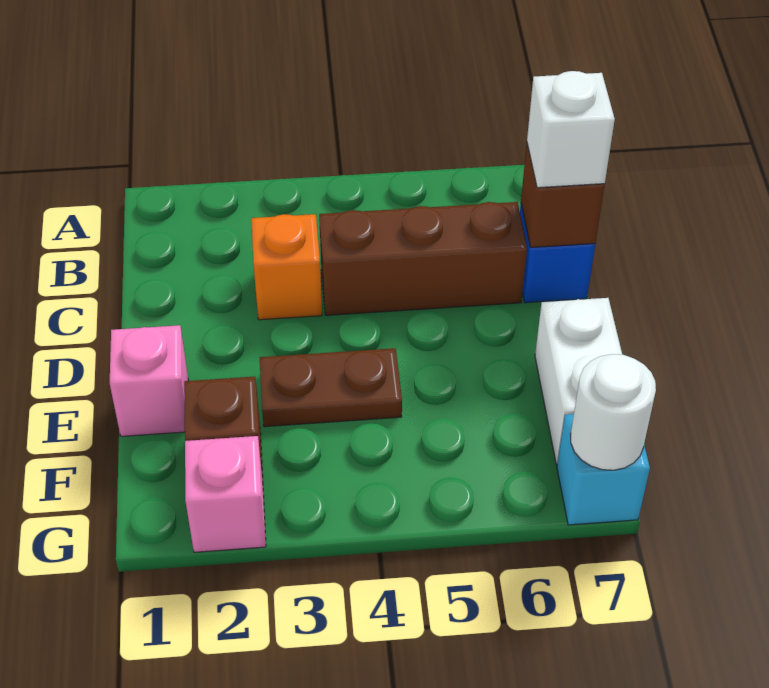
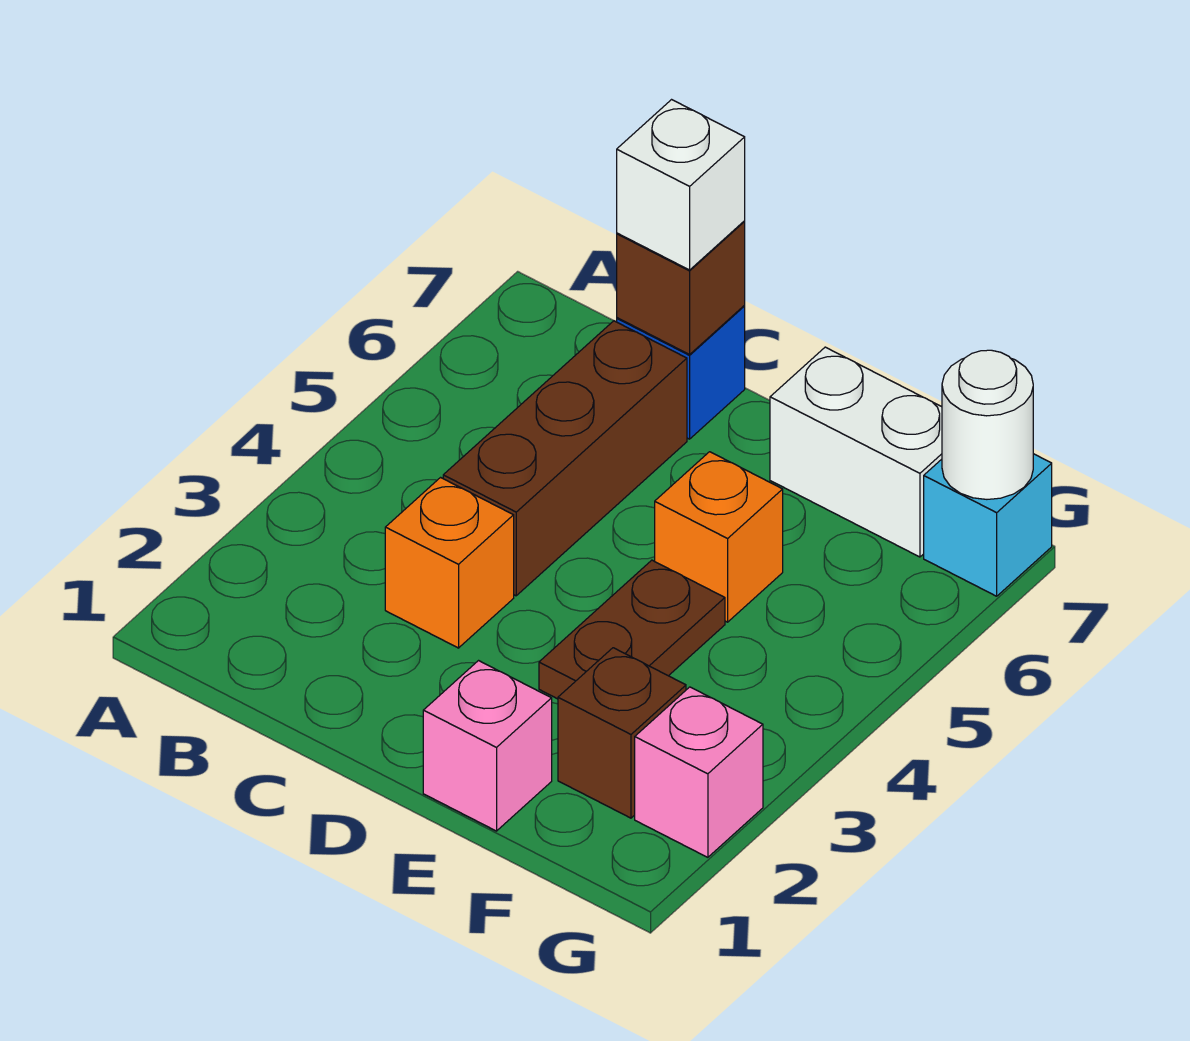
none -> orange brick E5 level 1

